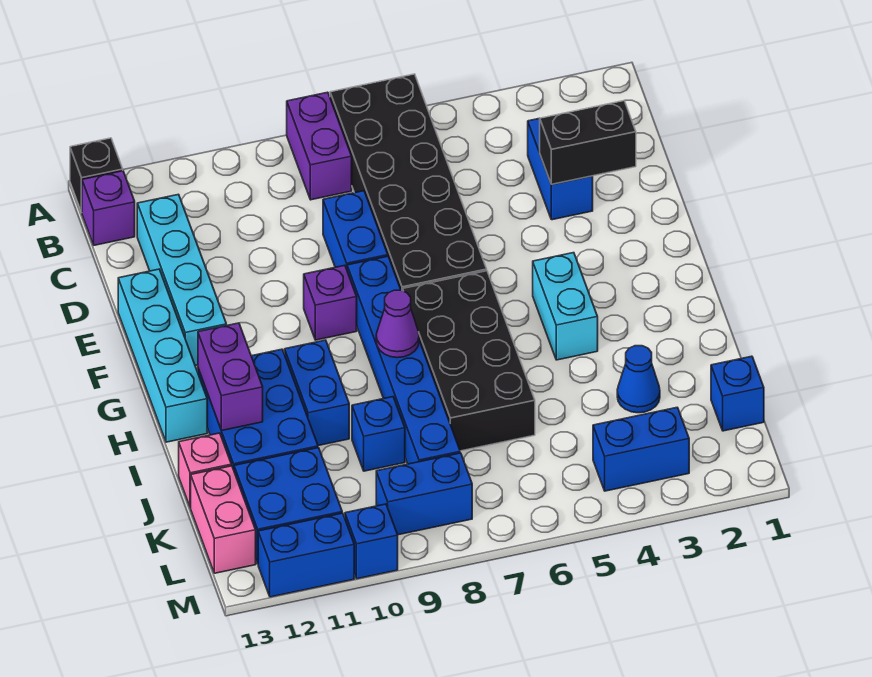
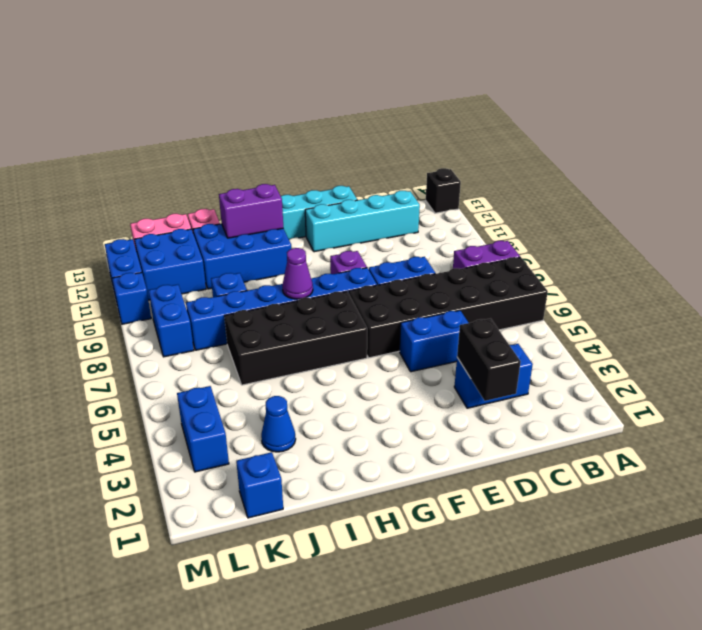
purple brick B13 level 1 -> none
cyan brick G4:H4 level 1 -> none
blue brick H10:I10 level 1 -> blue brick D5:E5 level 1

